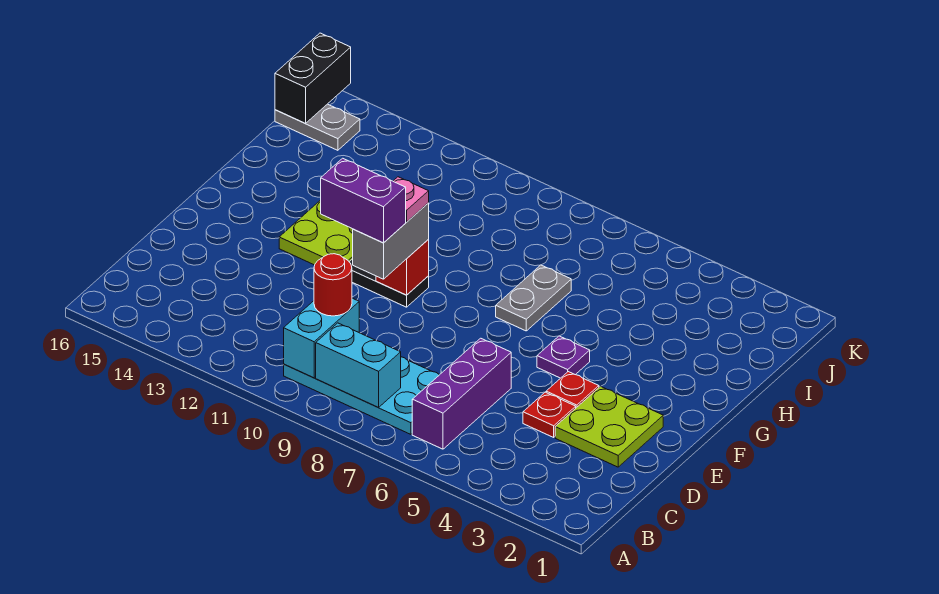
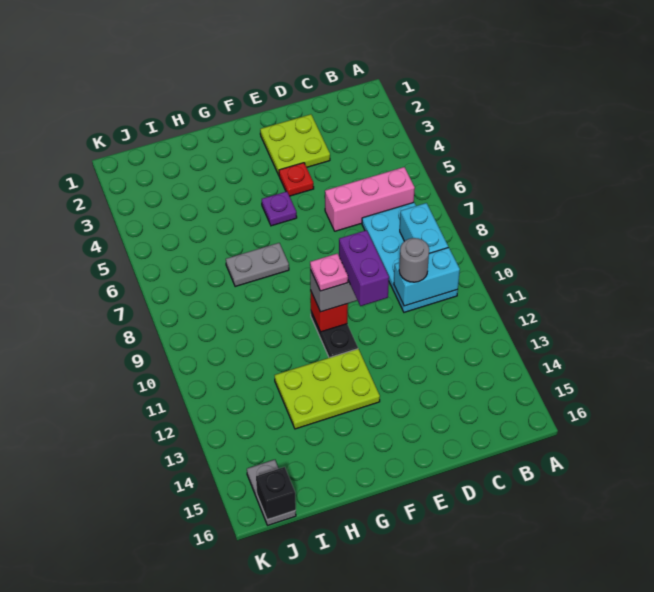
purple brick B6:D6 level 1 -> pink brick B6:D6 level 1
red round brick C10 level 3 -> grey round brick C10 level 3
red plate D4 level 1 -> none
black brick J16:K16 level 2 -> black brick J16 level 2

